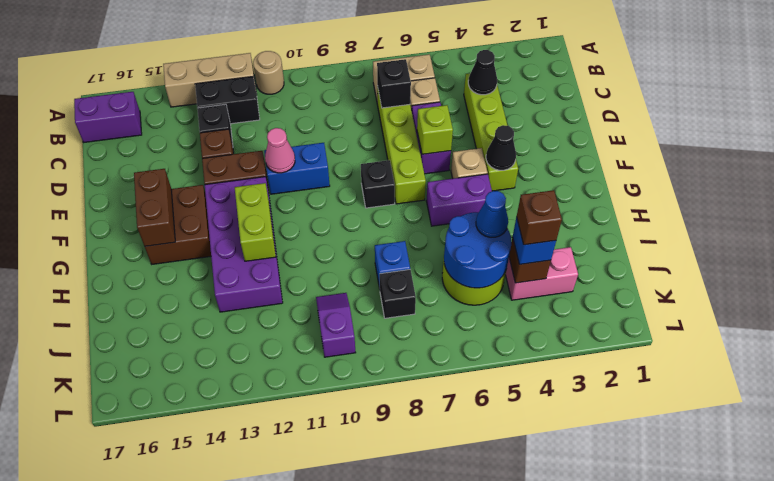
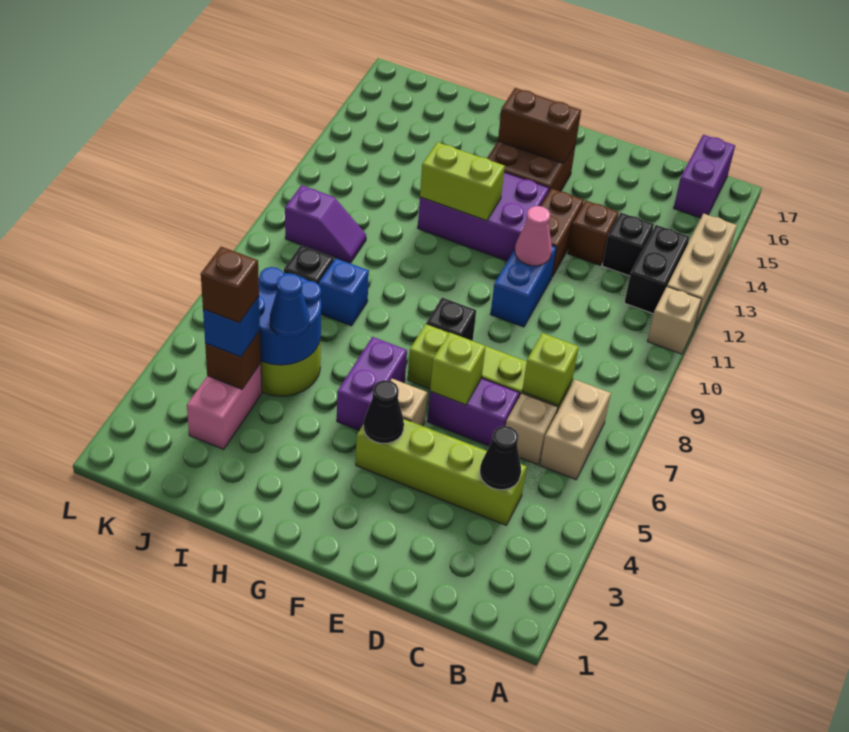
tan round brick A11 level 1 -> tan brick A11 level 1
black brick C7 level 2 -> lime brick C7 level 2
purple brick F12:I13 level 1 -> purple brick F12:H13 level 1

